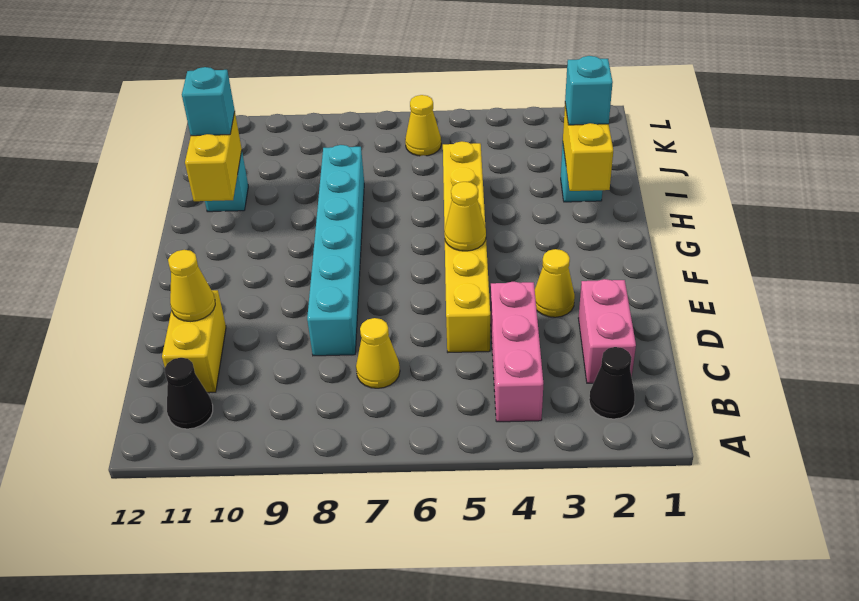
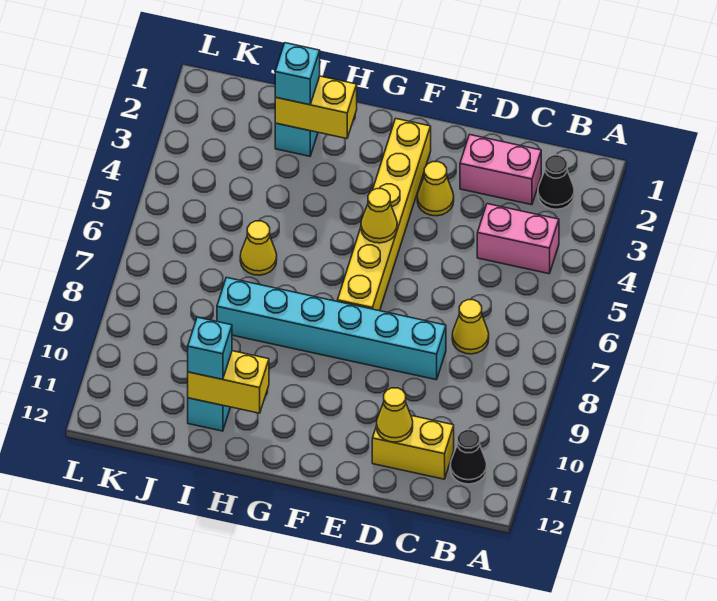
pink brick B4:D4 level 1 -> pink brick B4:C4 level 1
yellow brick D5:I5 level 1 -> yellow brick F2:F7 level 1
yellow cone K6 level 1 -> yellow cone I6 level 1

